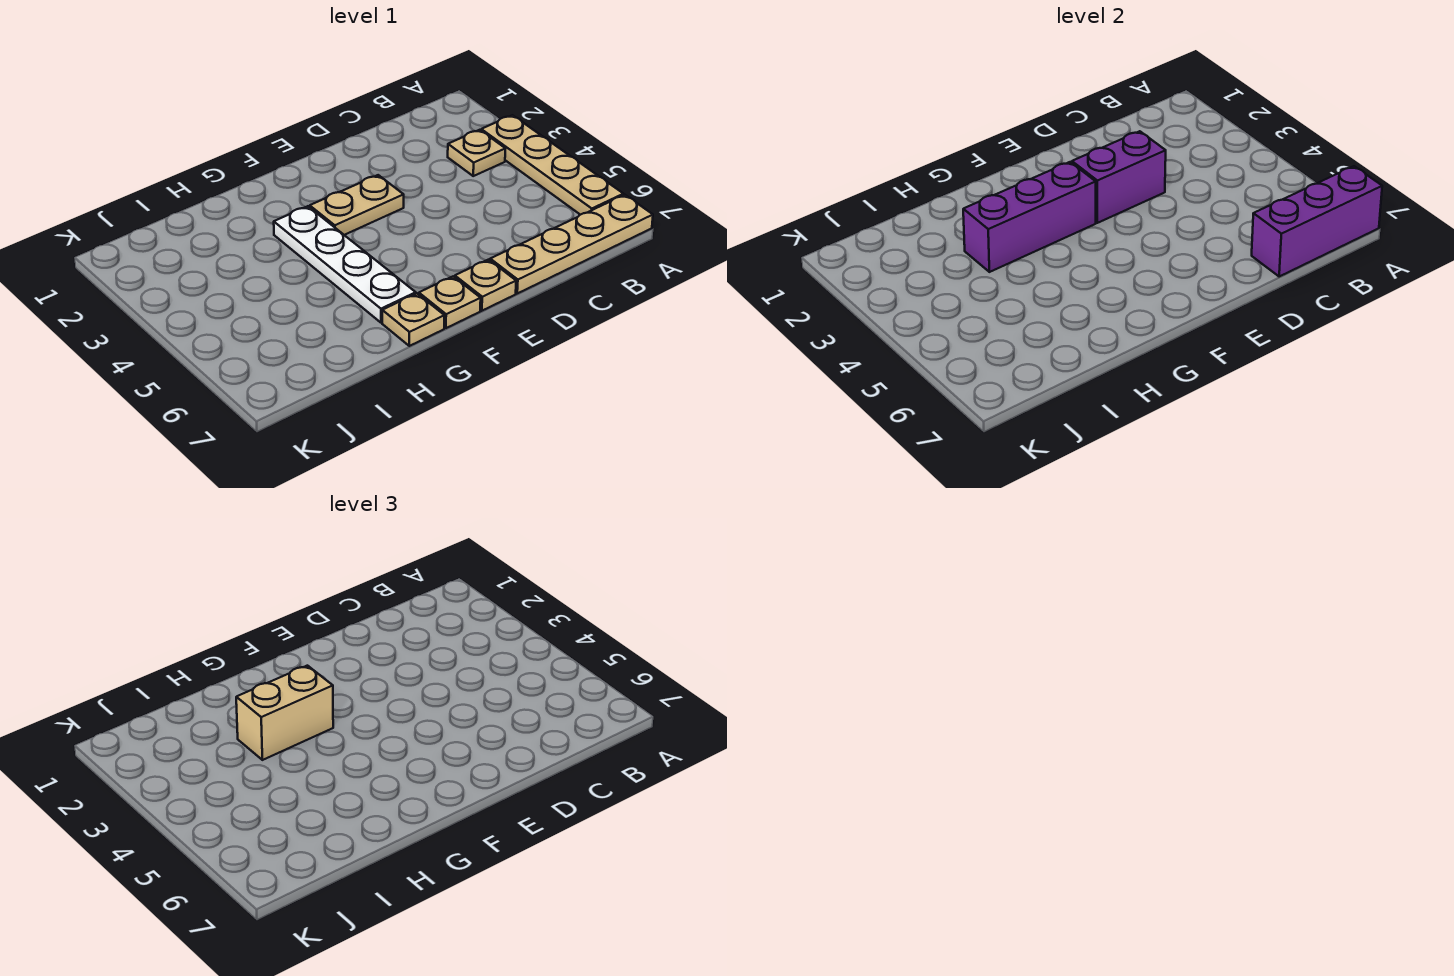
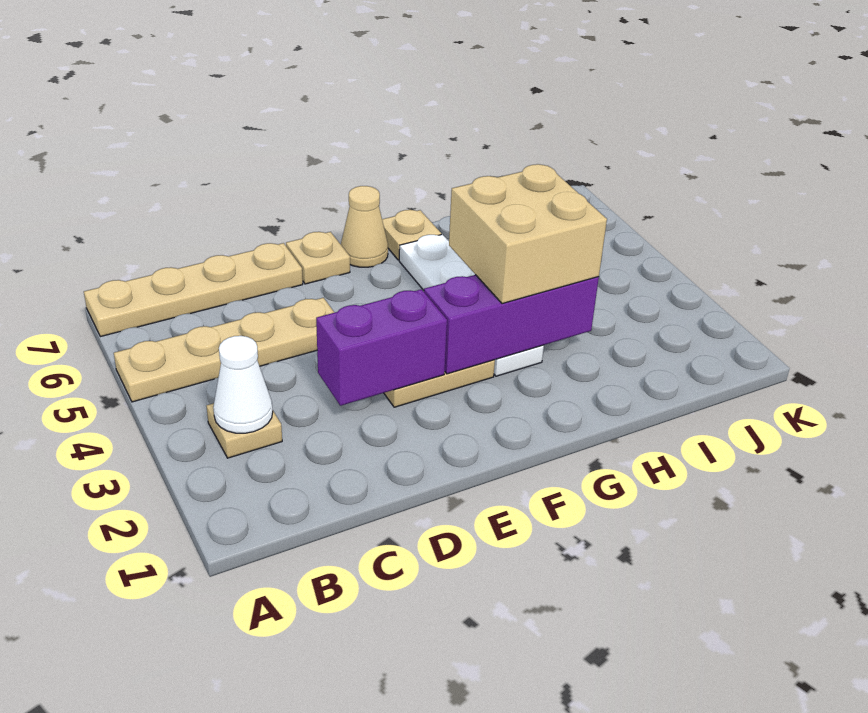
tan plate A3:A6 level 1 -> tan plate A5:D5 level 1
purple brick A7:C7 level 2 -> none
none -> white cone B3 level 2
tan plate F7 level 1 -> tan cone F7 level 1
tan brick G3:H3 level 3 -> tan brick G3:H4 level 3

